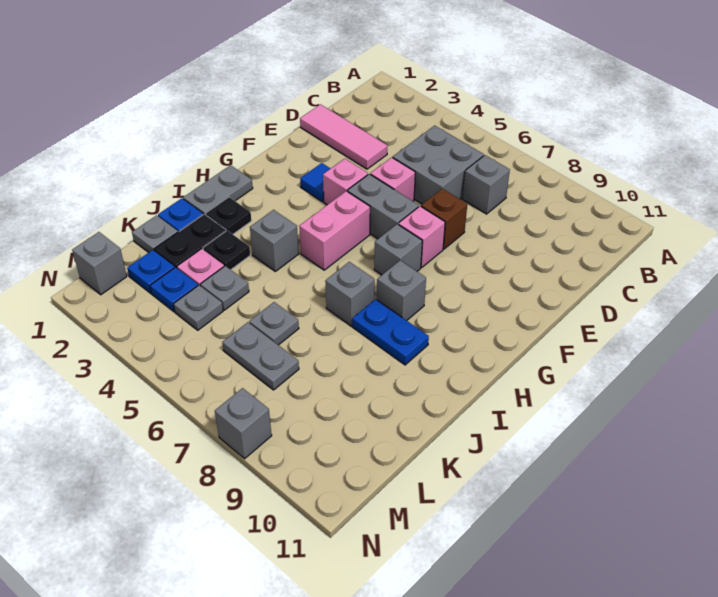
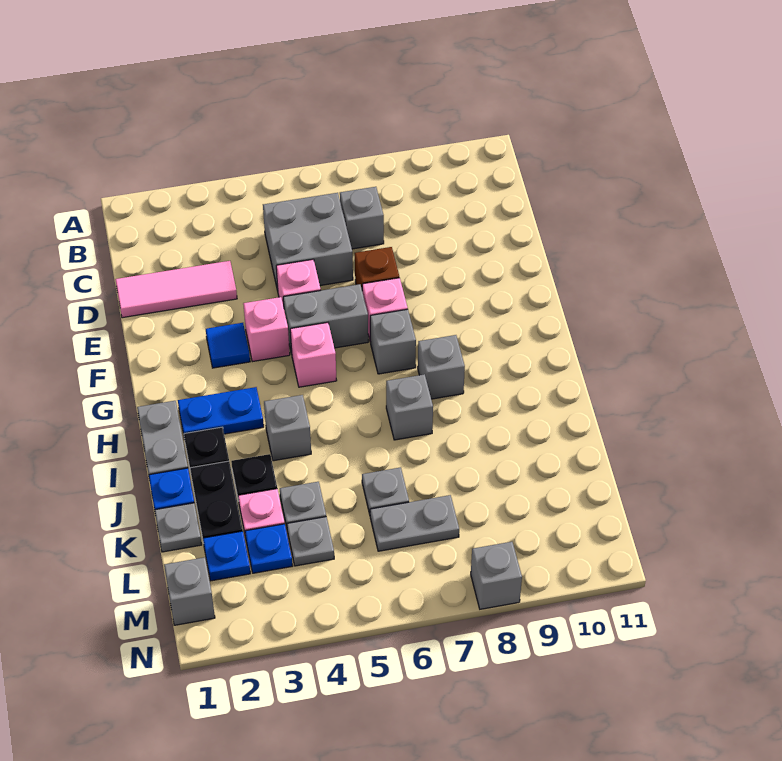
pink brick G5:H5 level 1 -> pink brick G5 level 1
blue plate I8:I9 level 1 -> blue plate H2:H3 level 1

